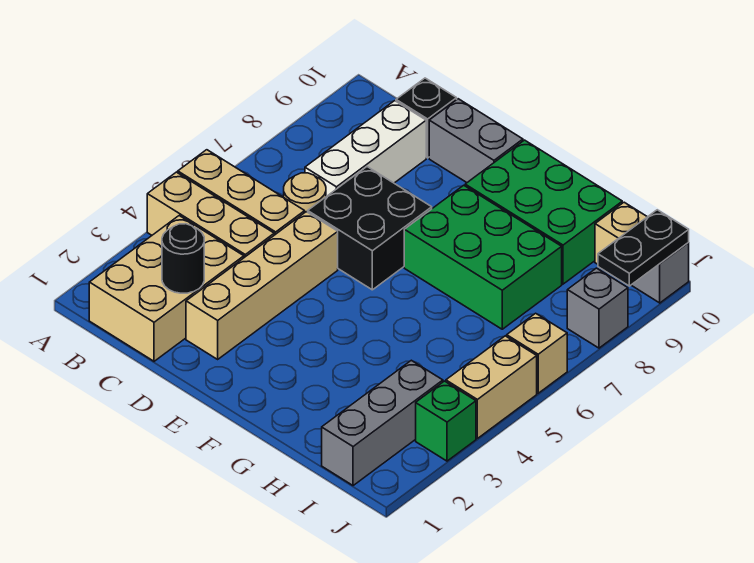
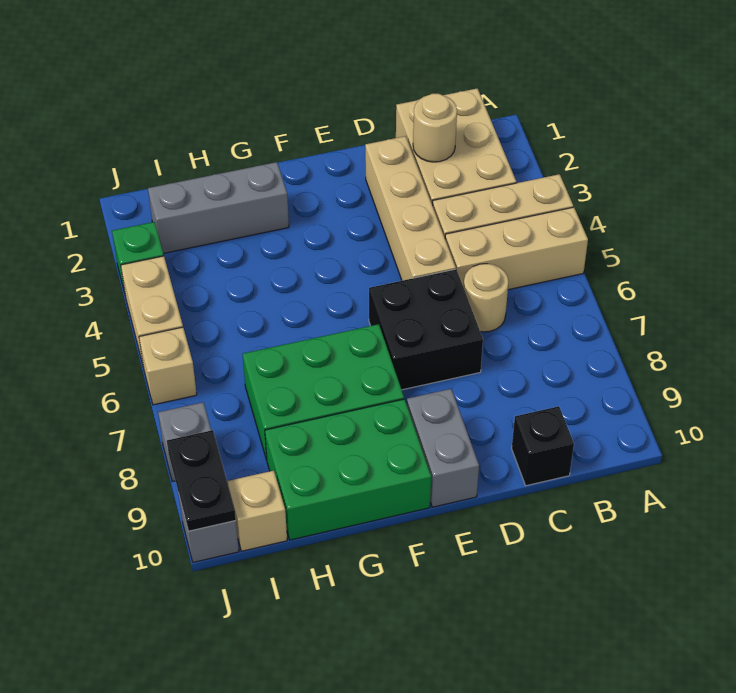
black round brick C2 level 2 -> tan round brick C2 level 2
white brick C7:C9 level 1 -> none
grey brick D10:E10 level 1 -> grey brick E9:E10 level 1
grey brick I1:I3 level 1 -> grey brick G2:I2 level 1

